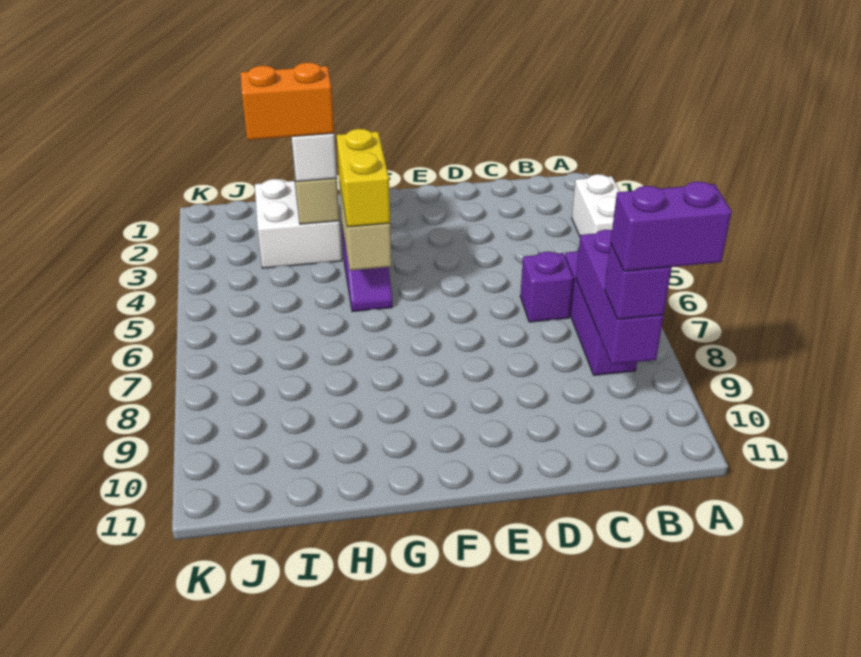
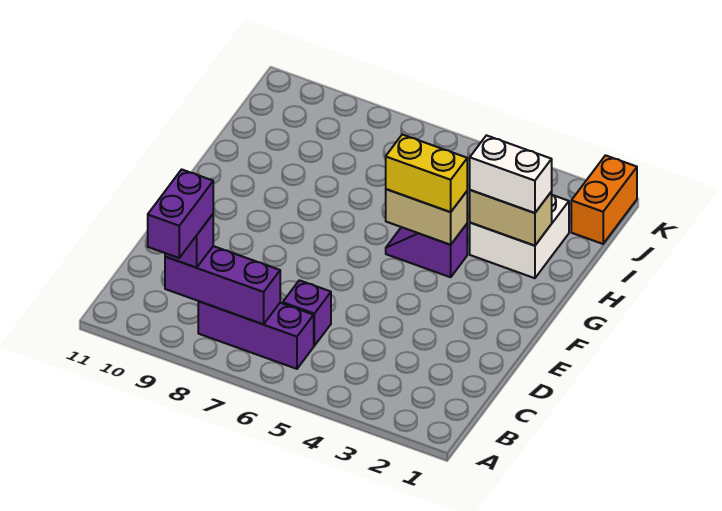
white brick A3:A4 level 1 -> none
orange brick H3:I3 level 4 -> orange brick J1:K1 level 1

